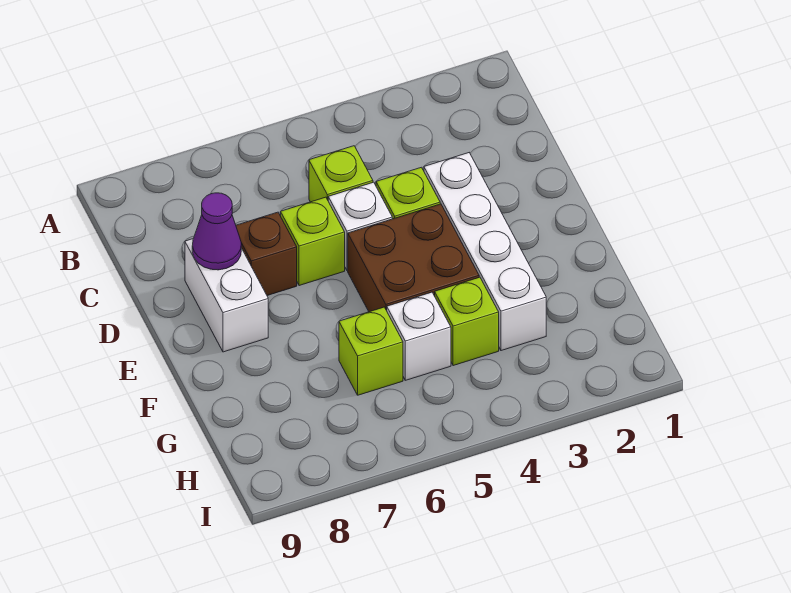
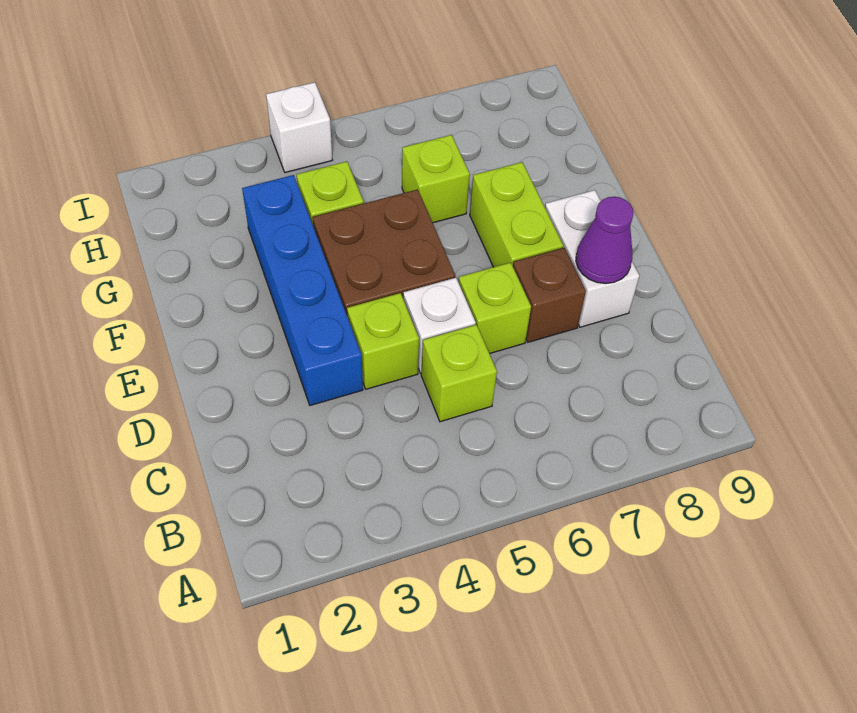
white brick D3:G3 level 1 -> blue brick D3:G3 level 1
none -> lime brick E7:F7 level 1
white brick G5 level 1 -> white brick I4 level 1

